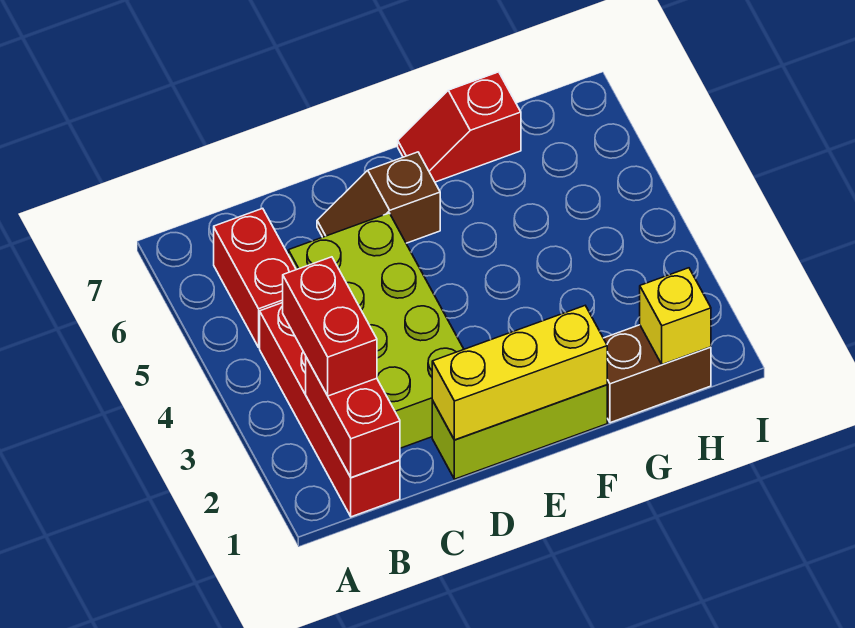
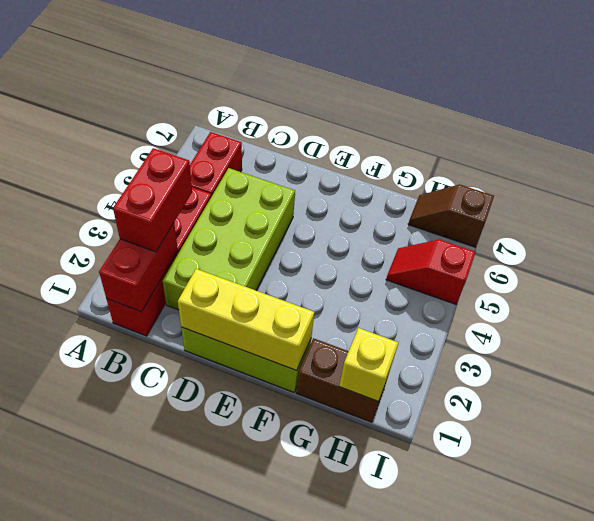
brown slope D6:E6 level 1 top E -> brown slope H7:I7 level 1 top I
red slope F7:G7 level 1 top G -> red slope H5:I5 level 1 top I

